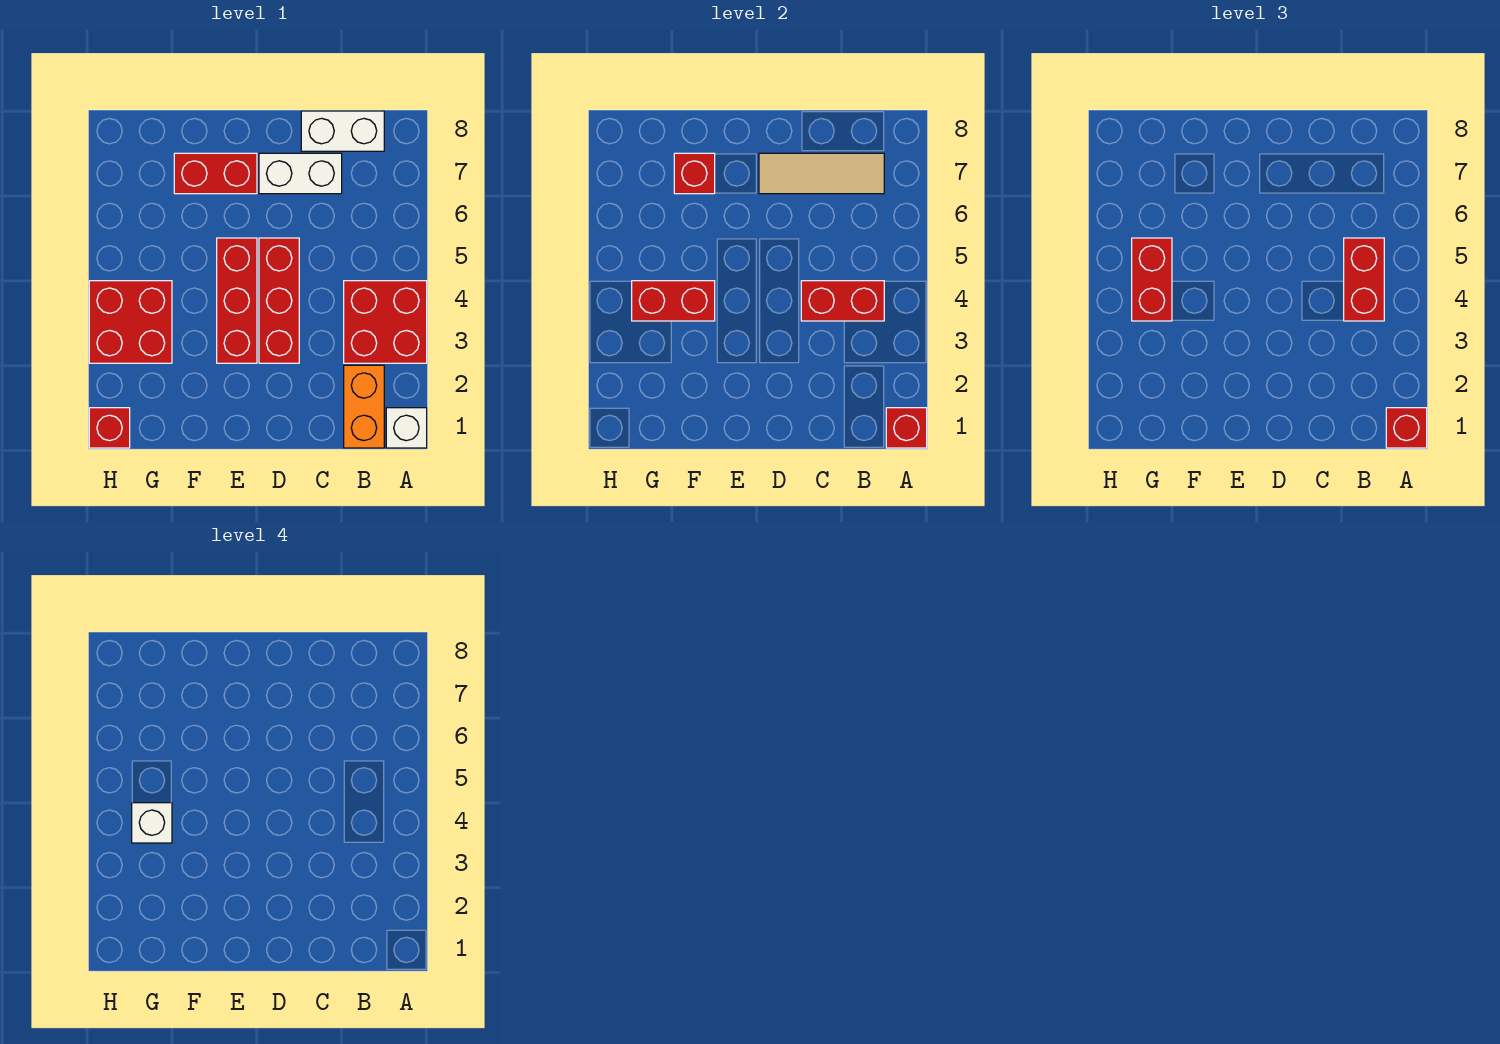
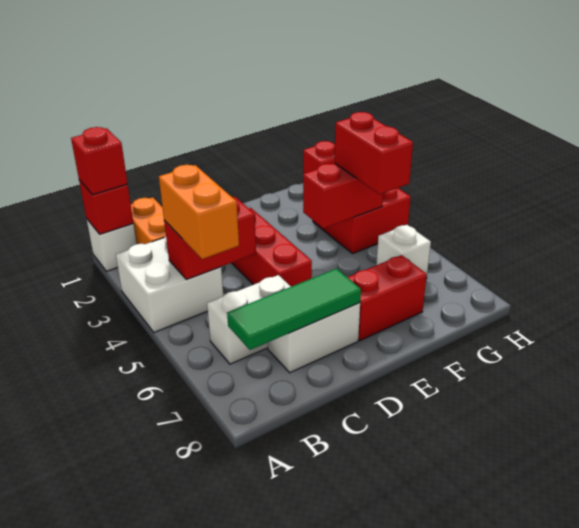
red brick A3:B4 level 1 -> white brick A3:B4 level 1
red brick B4:B5 level 3 -> orange brick B4:B5 level 3
tan tile B7:D7 level 2 -> green tile B7:D7 level 2
white brick B8:C8 level 1 -> white brick B6:C6 level 1
red brick E3:E5 level 1 -> none
red brick F7 level 2 -> none
white brick G4 level 4 -> white brick G6 level 1

